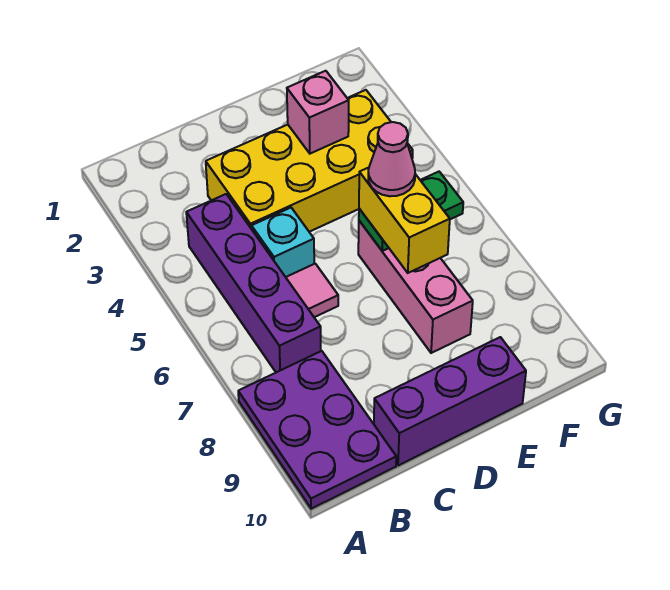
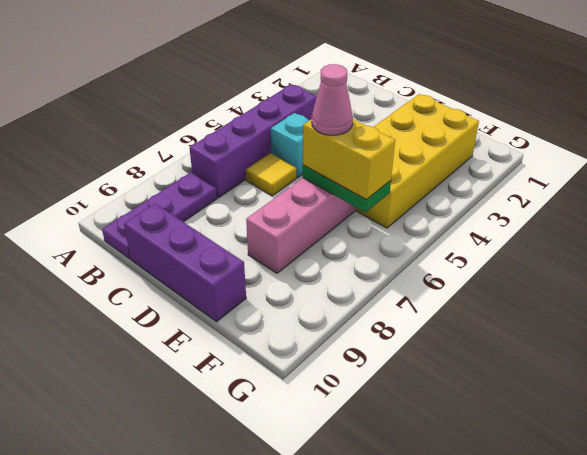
purple plate A8:B10 level 1 -> purple plate B8:B10 level 1
yellow brick C3:F4 level 1 -> yellow brick E2:F5 level 1
pink tile C6 level 1 -> yellow tile C6 level 1
pink brick E3 level 2 -> none
yellow brick E6:E7 level 3 -> yellow brick E6:F6 level 3

